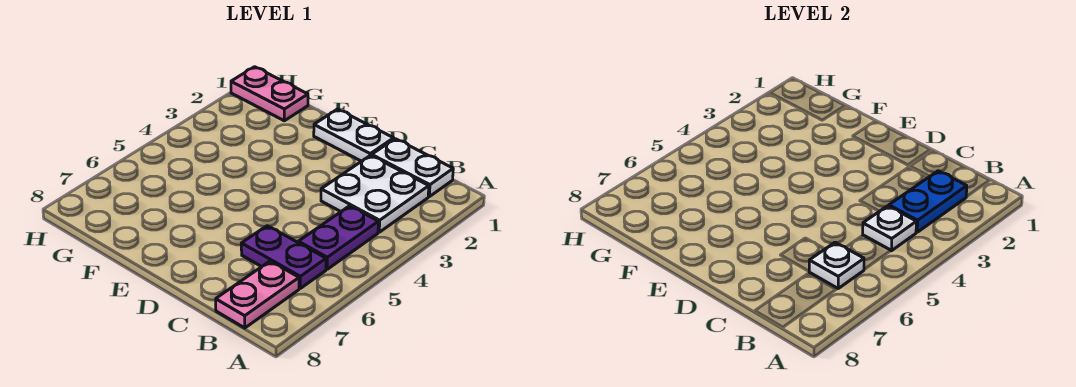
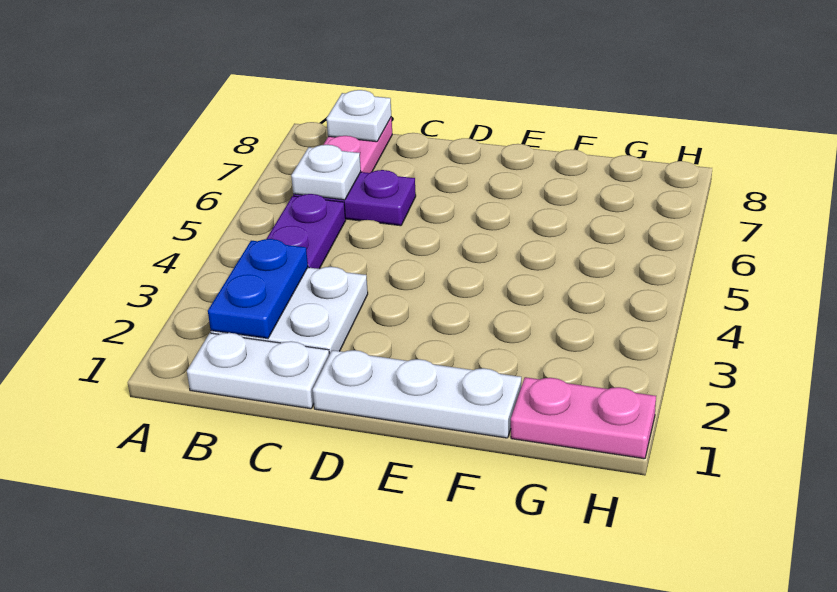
white plate B4 level 2 -> white plate B8 level 2
white plate D1:E1 level 1 -> white plate D1:F1 level 1

